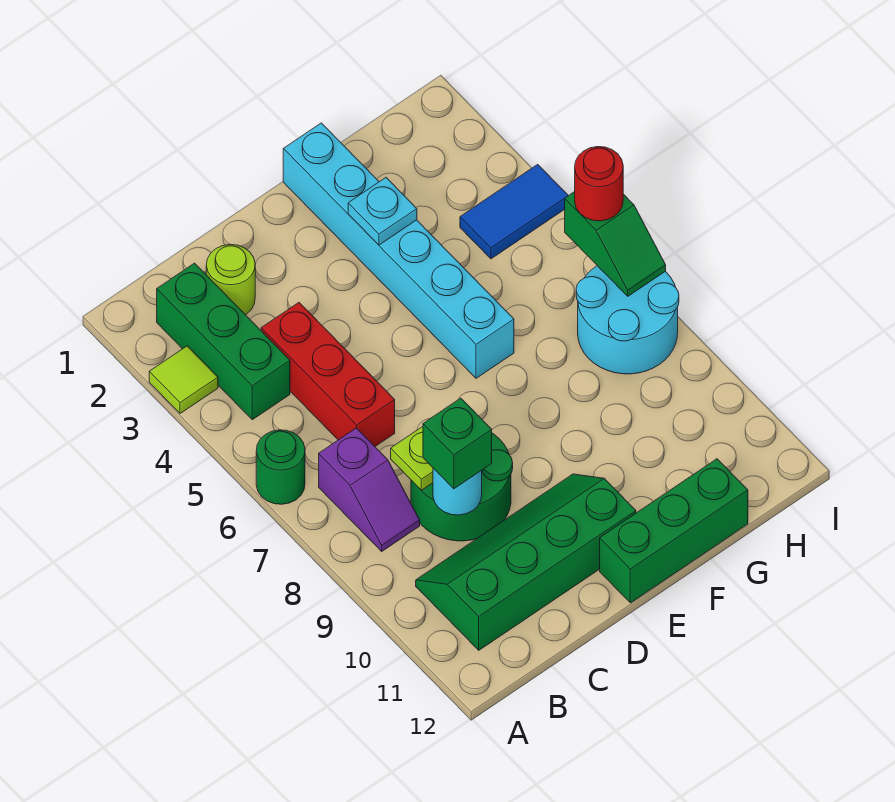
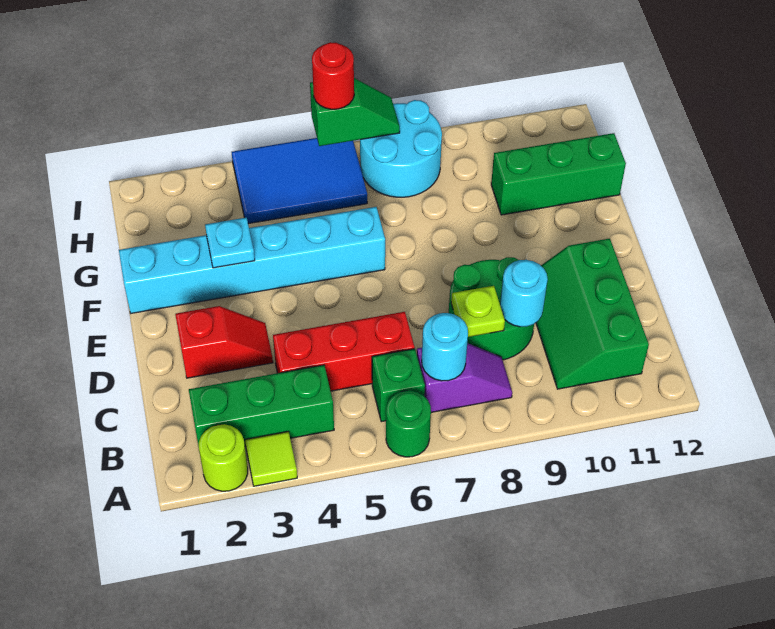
none -> cyan round brick B7 level 2
green slope B10:E11 level 1 top 11 -> green slope B10:D11 level 1 top 11
lime round brick C2 level 1 -> lime round brick A2 level 1
green brick C9 level 3 -> green brick B6 level 1
none -> red slope D2:D3 level 1 top 2
green brick E12:G12 level 1 -> green brick G10:G12 level 1
blue tile H4:I4 level 1 -> blue tile H4:I6 level 1

